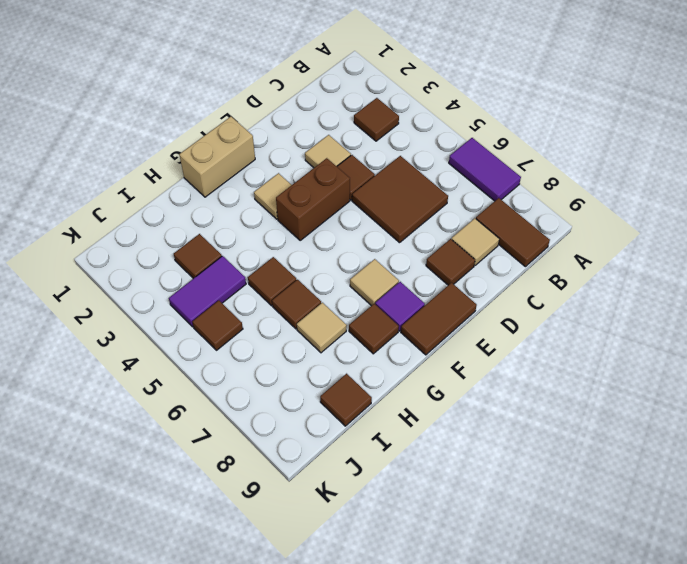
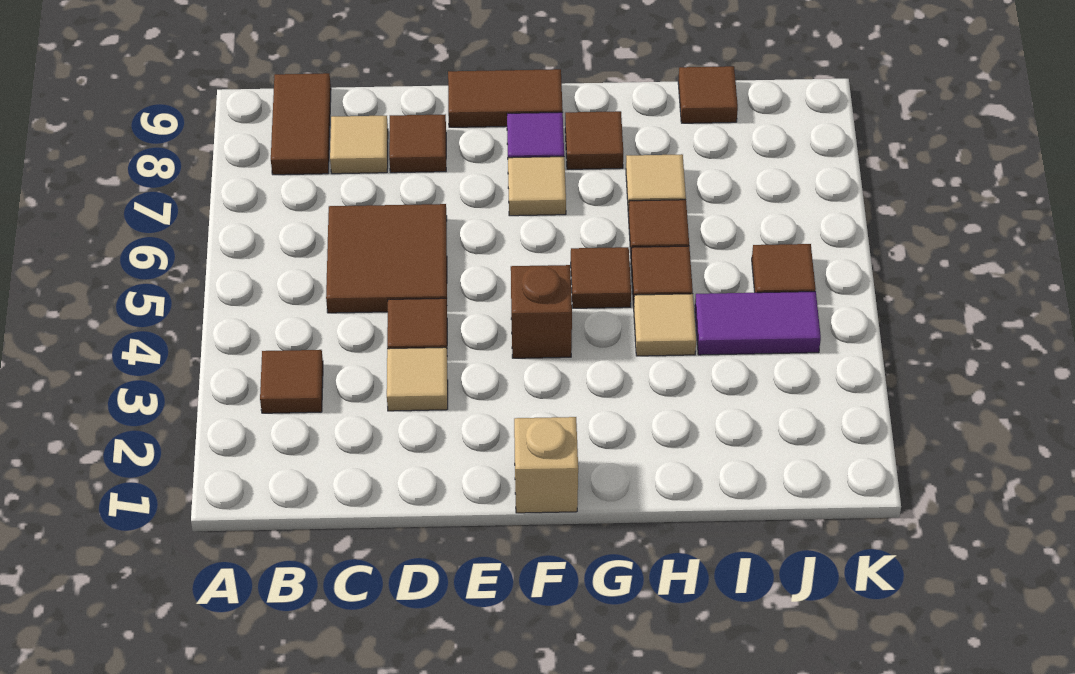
purple tile A6:A7 level 1 -> none
brown brick E4:F4 level 1 -> brown brick F4 level 1
tan brick F1:G1 level 1 -> tan brick F1 level 1
tan tile F3 level 1 -> tan tile H4 level 1
brown tile I3 level 1 -> brown tile G5 level 1

